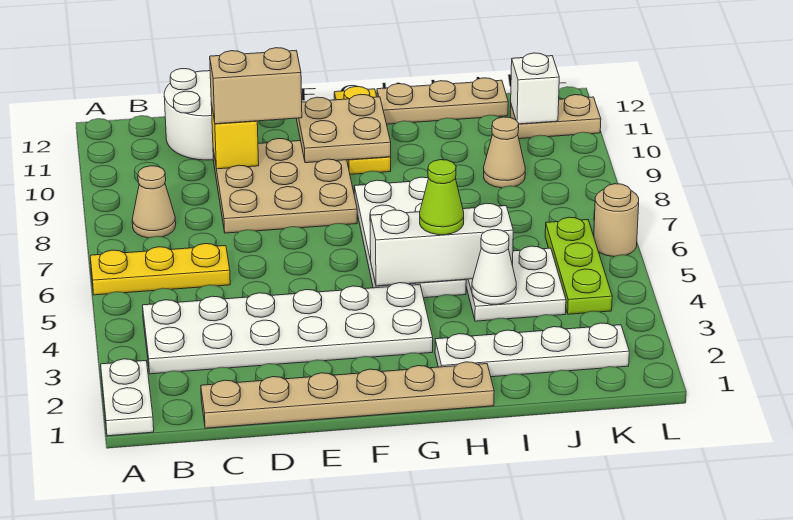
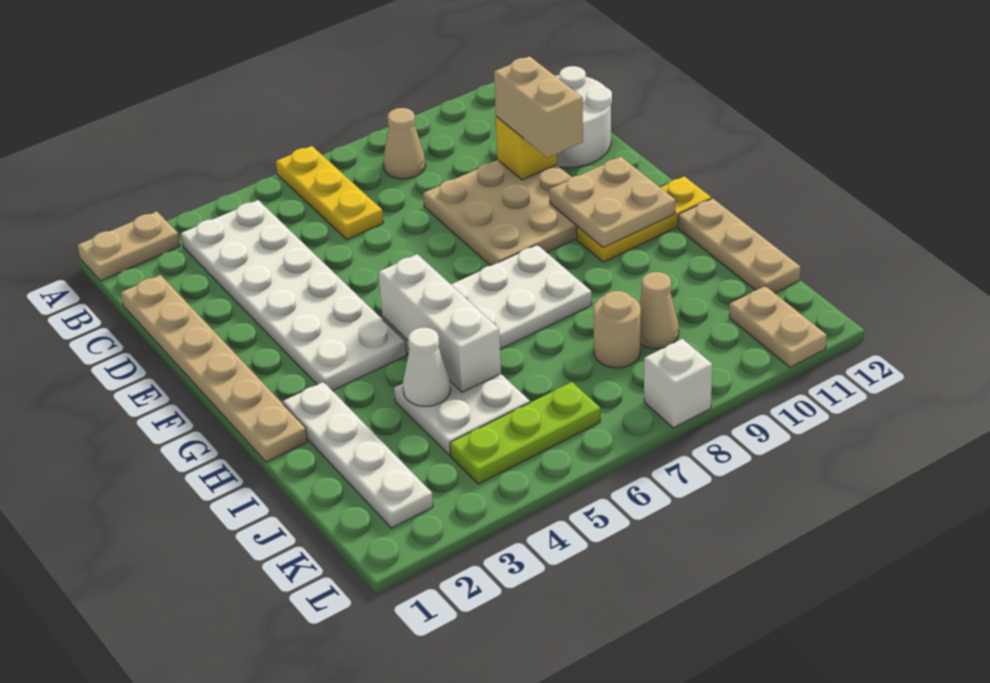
white plate A1:A2 level 1 -> tan plate A1:A2 level 1
lime cone H5 level 3 -> none
white brick K11 level 2 -> white brick L8 level 1
tan round brick L6 level 1 -> tan round brick J8 level 1

